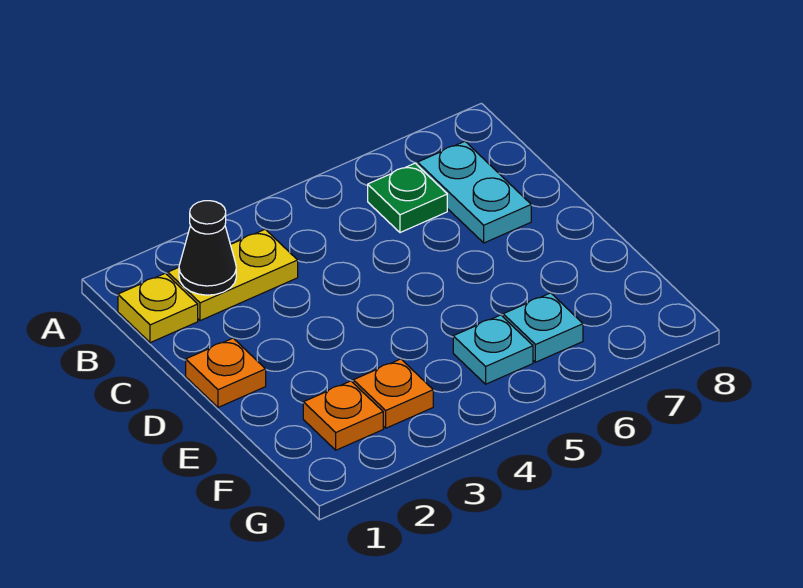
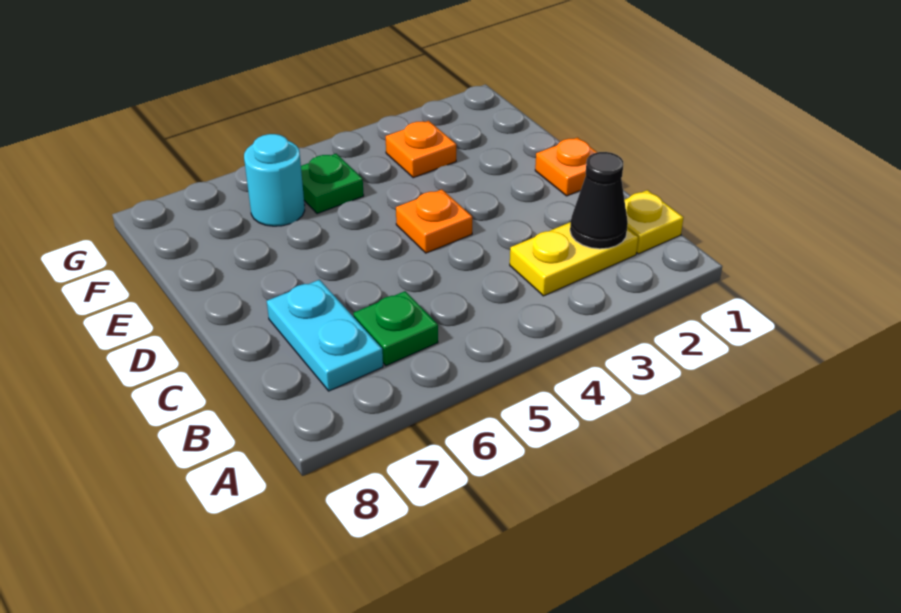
orange plate F2 level 1 -> orange plate D4 level 1
cyan plate F5 level 1 -> green plate F5 level 1
cyan plate F6 level 1 -> cyan round brick F6 level 1

